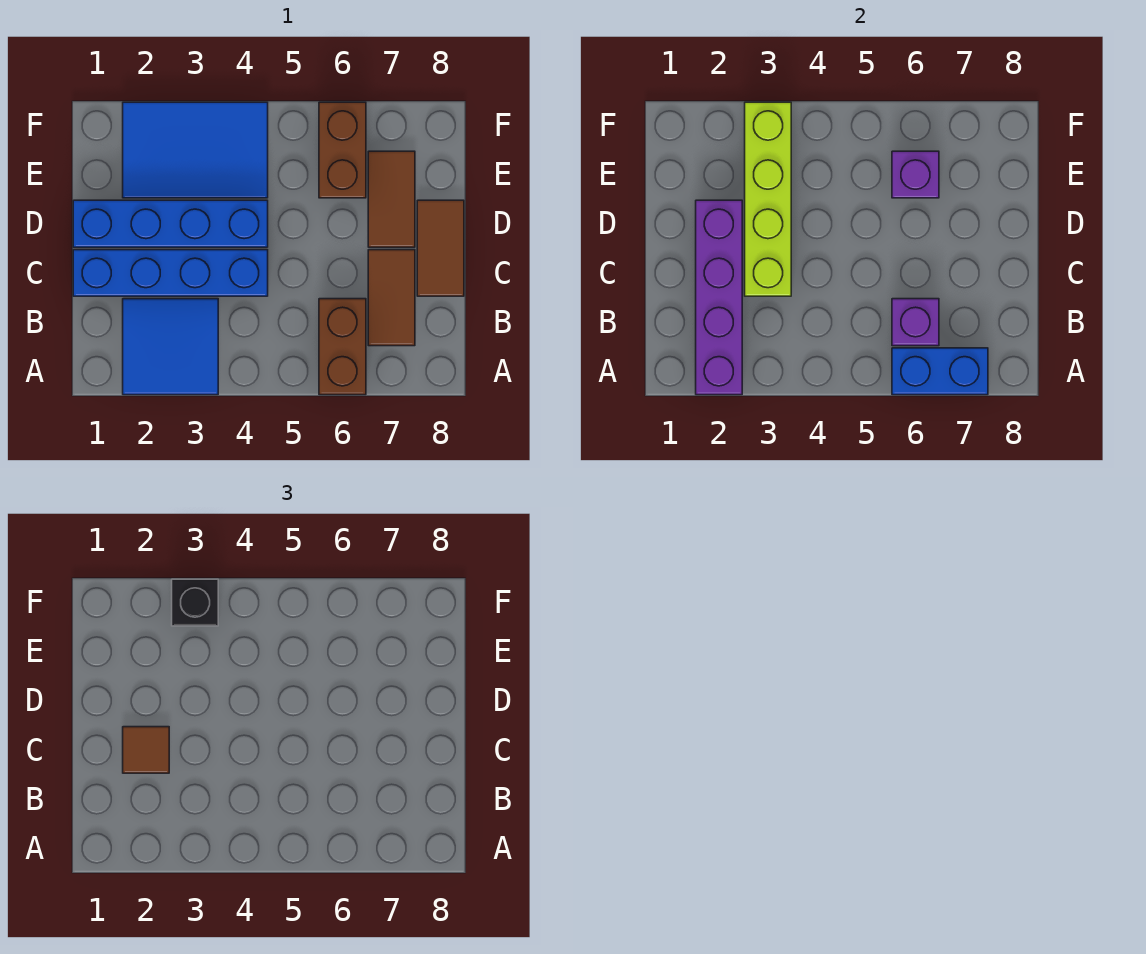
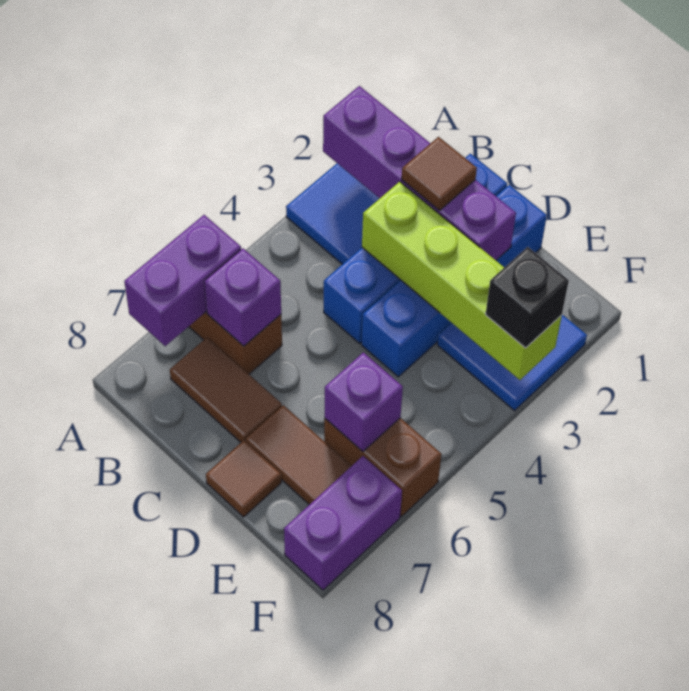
blue brick A6:A7 level 2 -> purple brick A6:A7 level 2
brown tile C8:D8 level 1 -> brown tile D8 level 1
blue tile E2:F4 level 1 -> blue tile E2:F3 level 1
none -> purple brick F7:F8 level 1

